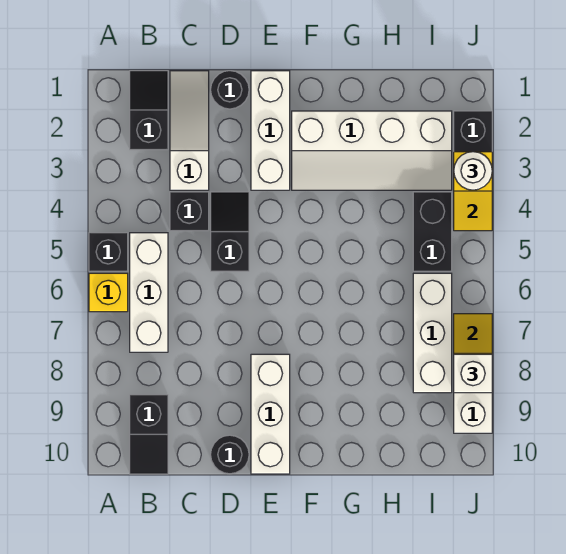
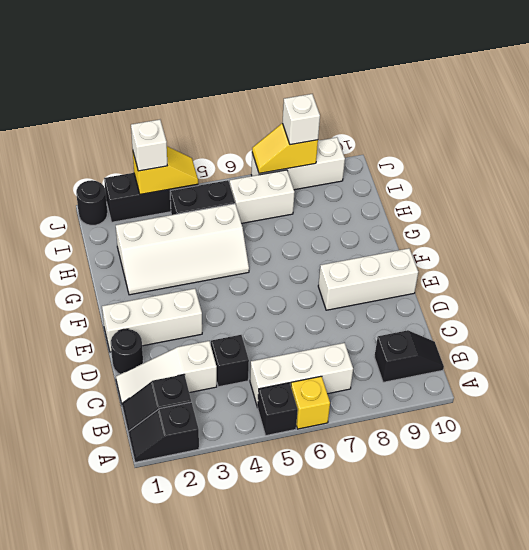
black slope D4:D5 level 1 top 5 -> black slope A1:A2 level 1 top 2
black round brick D10 level 1 -> black round brick J1 level 1
white slope F2:I3 level 1 top 2 -> white slope G2:H5 level 1 top H
white brick I6:I8 level 1 -> white brick I6:I7 level 1
white round brick J3 level 3 -> white brick J3 level 3

